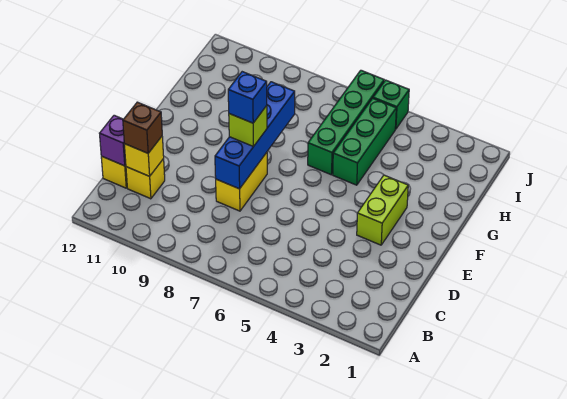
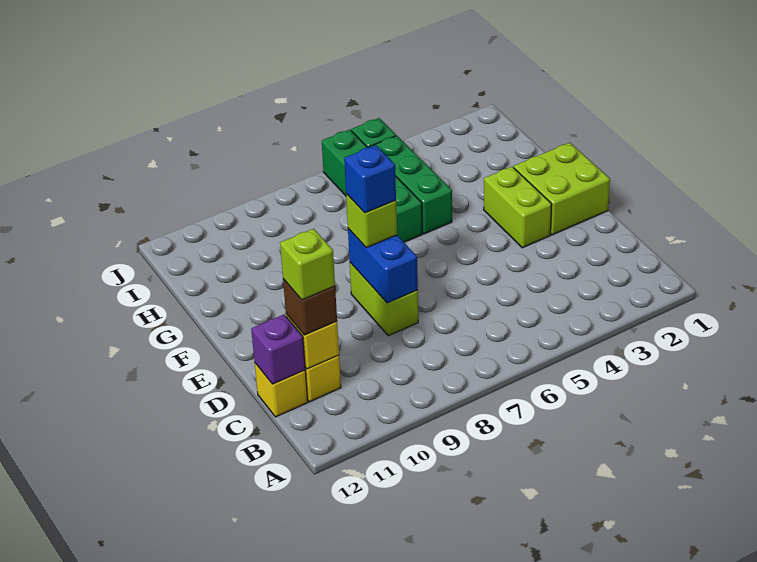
none -> lime brick C11 level 4
yellow brick D8:E8 level 1 -> lime brick D8:E8 level 1
blue brick D8:G8 level 2 -> blue brick D8:E8 level 2
none -> lime brick E1:F2 level 1

